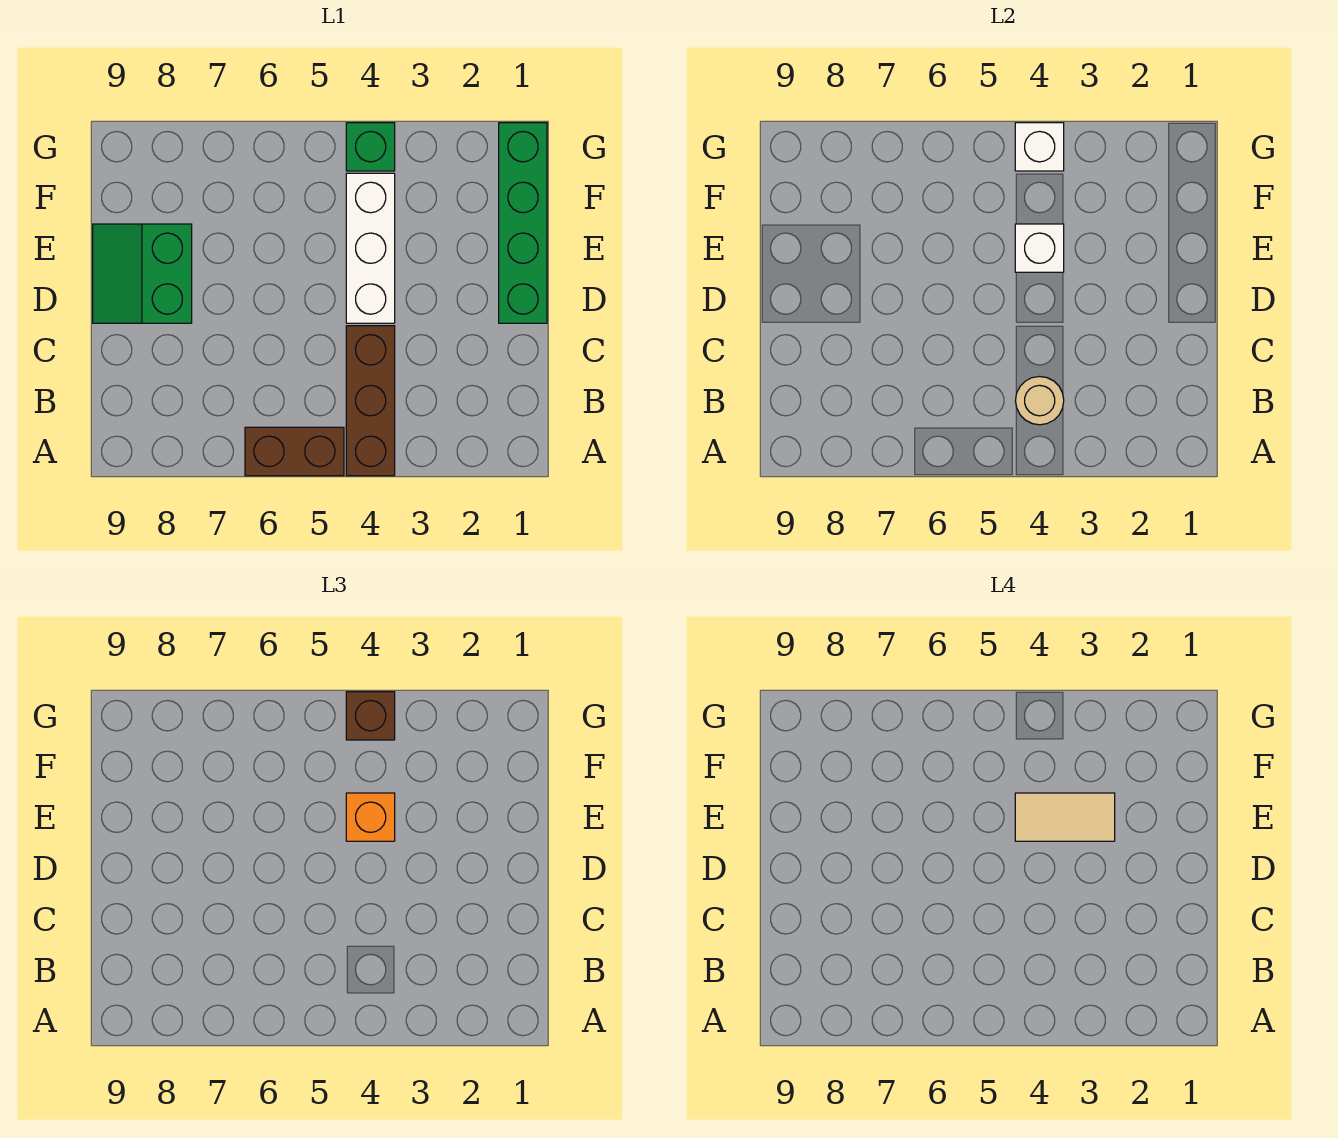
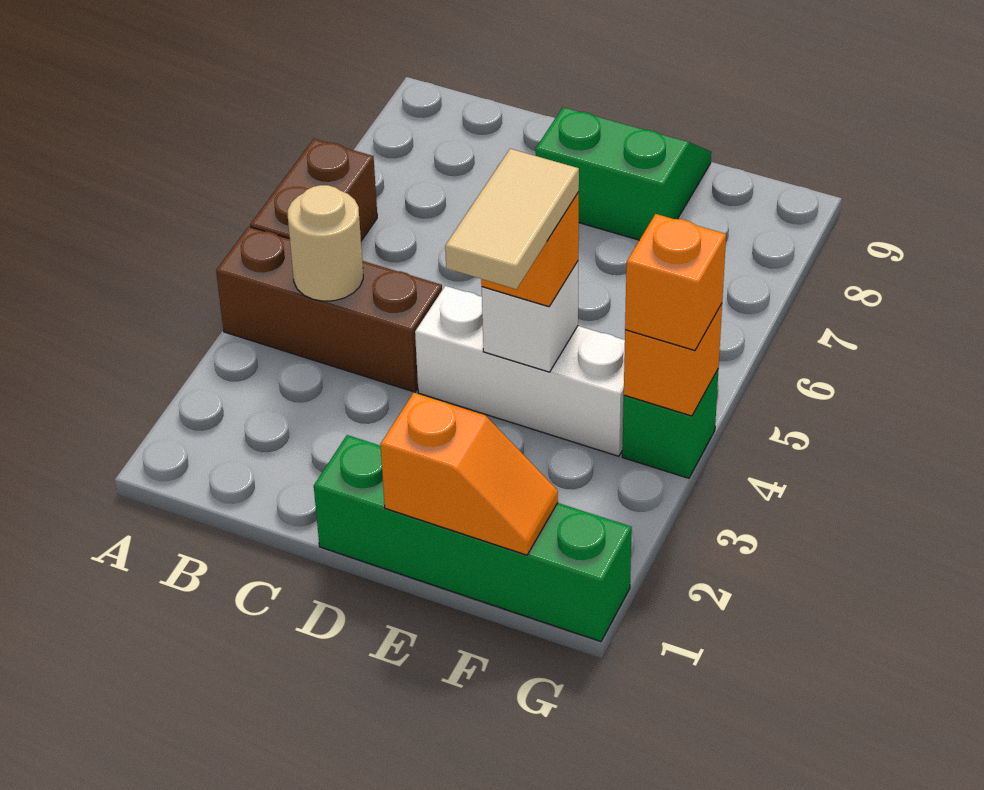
none -> orange slope E1:F1 level 2 top E
white brick G4 level 2 -> orange brick G4 level 2
brown brick G4 level 3 -> orange brick G4 level 3

